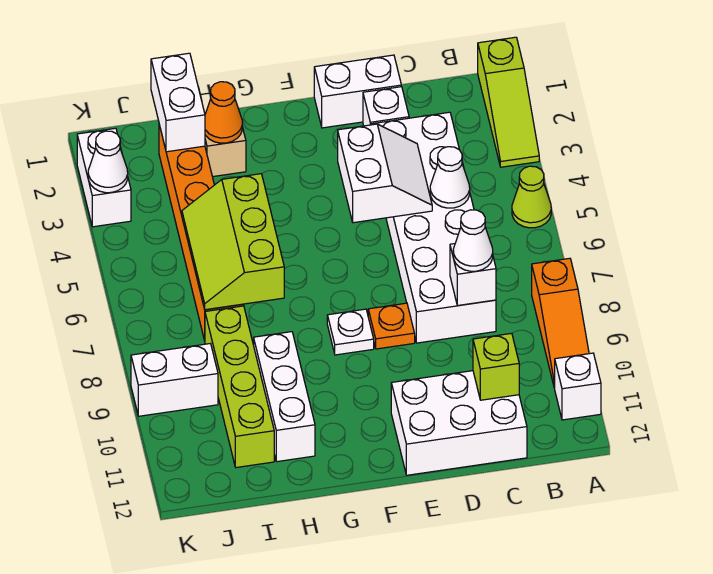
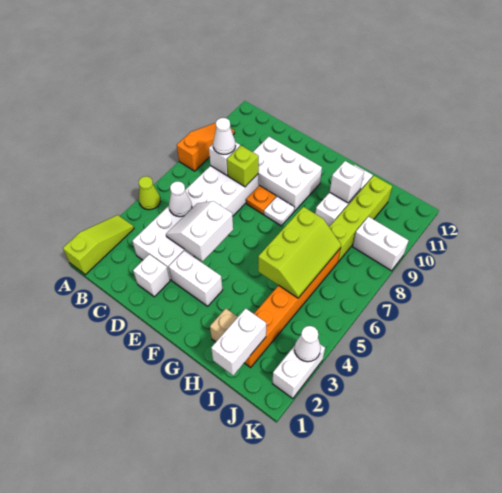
white brick A11 level 1 -> white brick H10 level 2
white brick C11:E12 level 1 -> white brick D9:F10 level 1
lime brick C11 level 2 -> lime brick D8 level 2
white brick D1:E1 level 1 -> white brick E3:F3 level 1
orange cone H2 level 2 -> none

